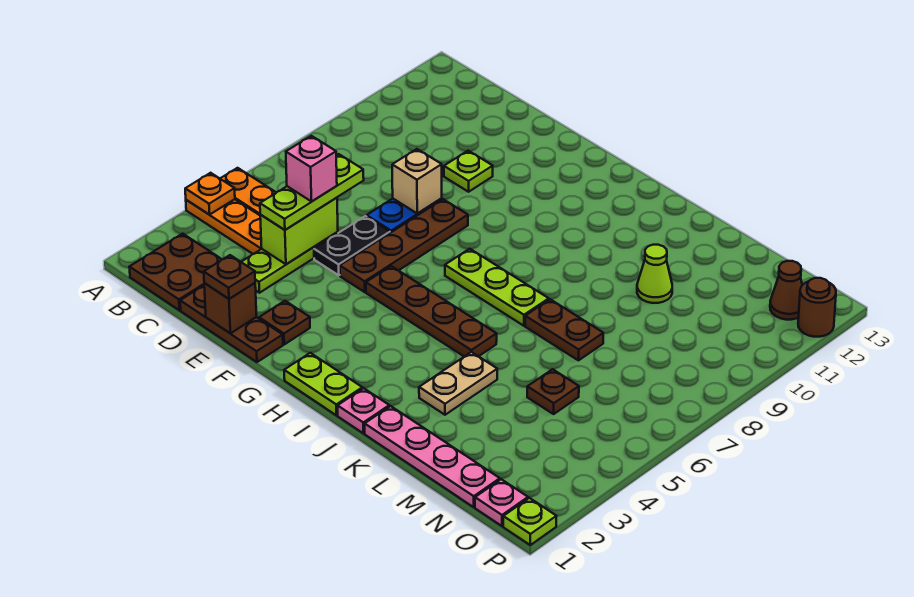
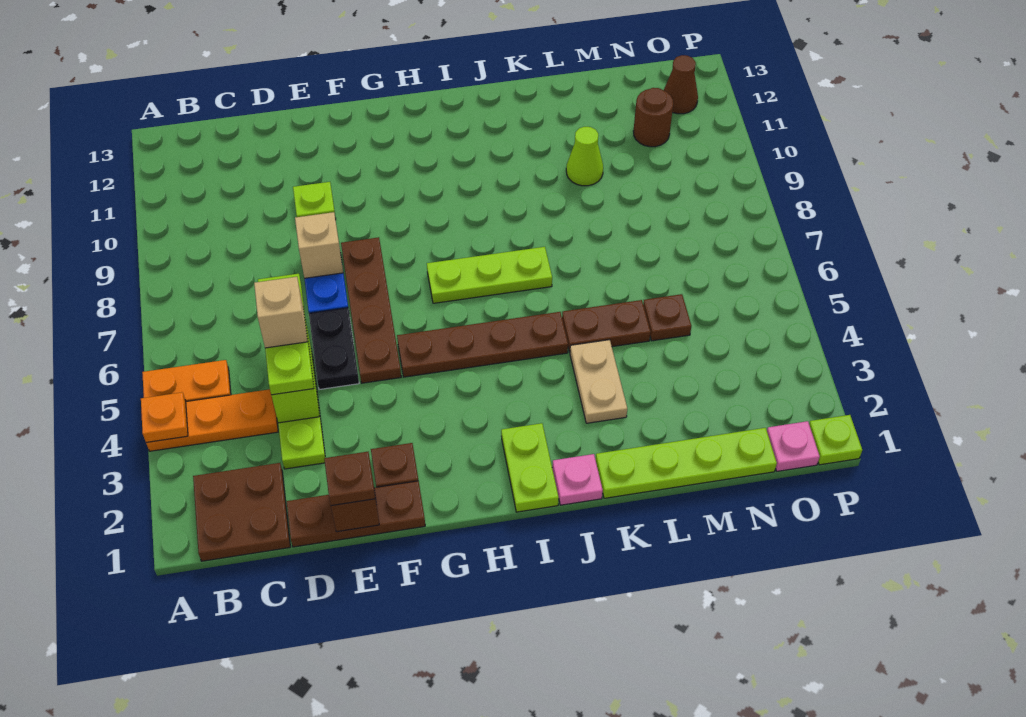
pink brick D5 level 4 -> tan brick D5 level 4
lime plate H1:I1 level 1 -> lime plate I1:I2 level 1
pink plate K1:N1 level 1 -> lime plate K1:N1 level 1
brown plate K7:L7 level 1 -> brown plate K5:L5 level 1
brown round brick P12 level 1 -> brown round brick N11 level 1

